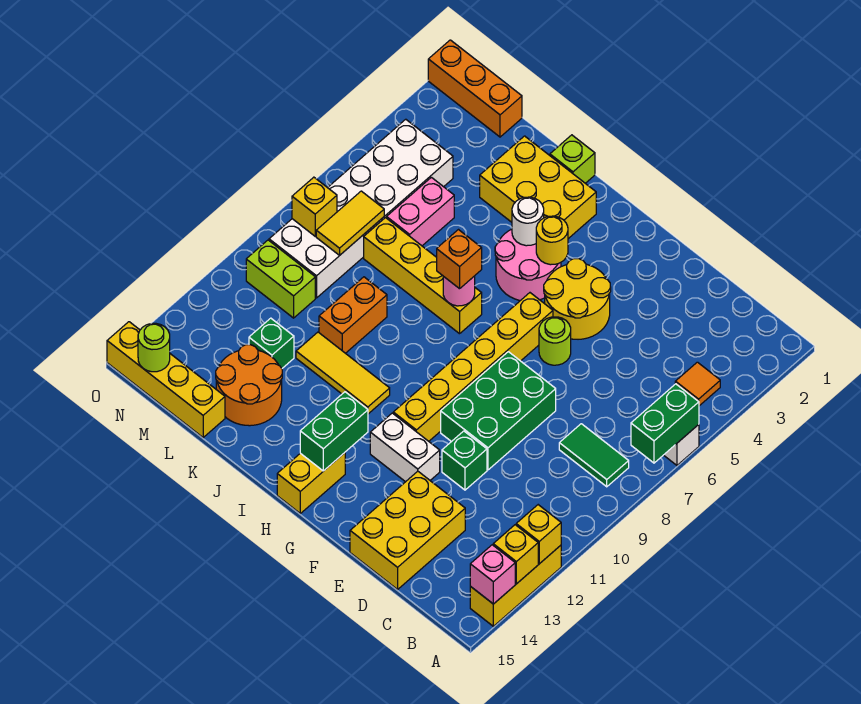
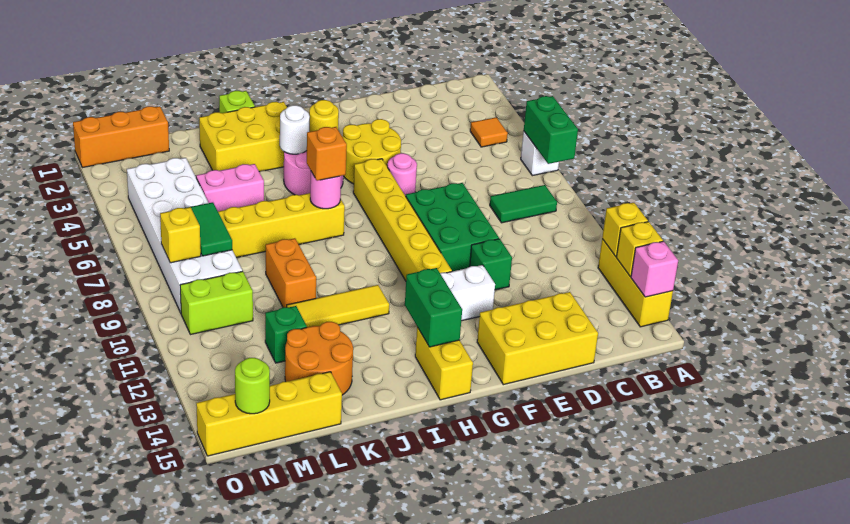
yellow brick D13:E15 level 1 -> yellow brick D14:F15 level 1
lime round brick F6 level 1 -> pink round brick F6 level 1
pink brick L5:L6 level 1 -> pink brick K5:L5 level 1
yellow tile M7:M8 level 2 -> green tile M7:M8 level 2

